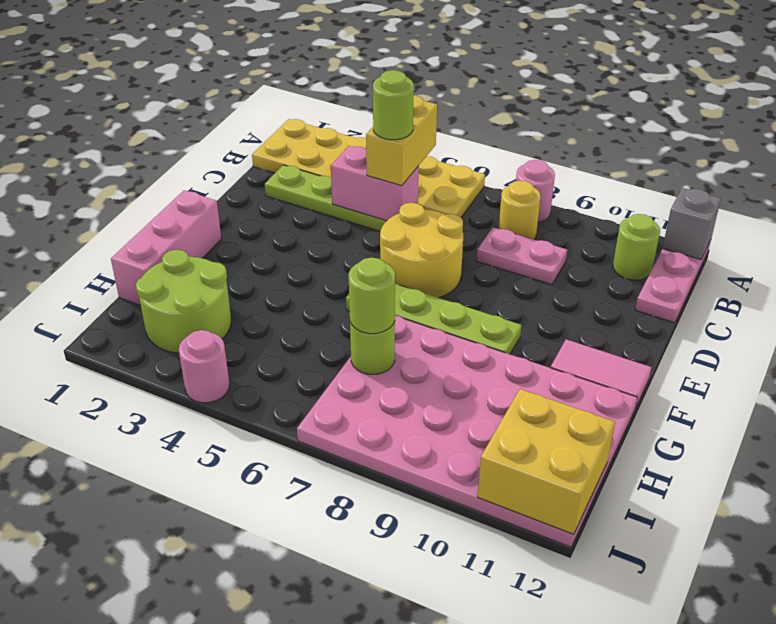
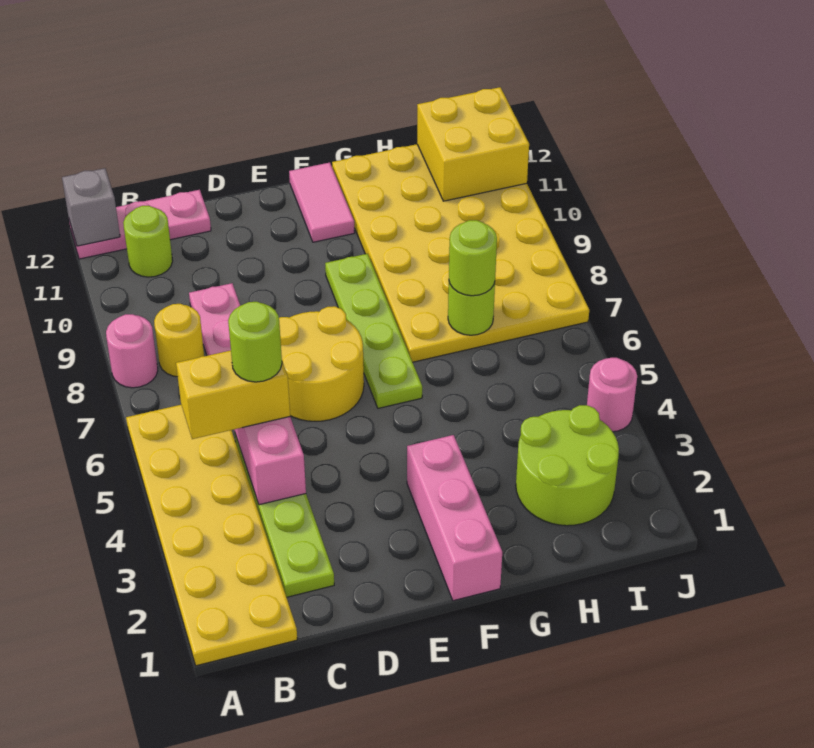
pink brick F1:H1 level 1 -> pink brick F1:F3 level 1
pink plate G7:J12 level 1 -> yellow plate G7:J12 level 1

